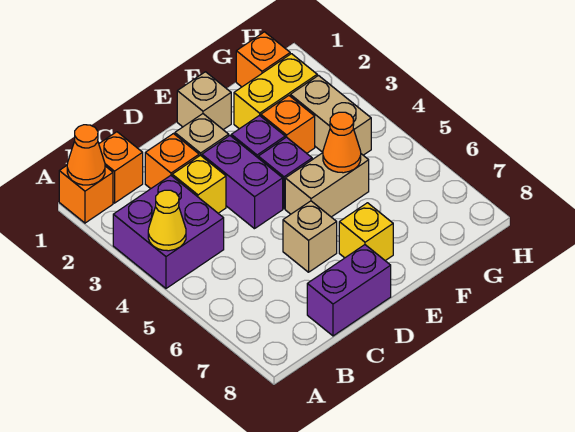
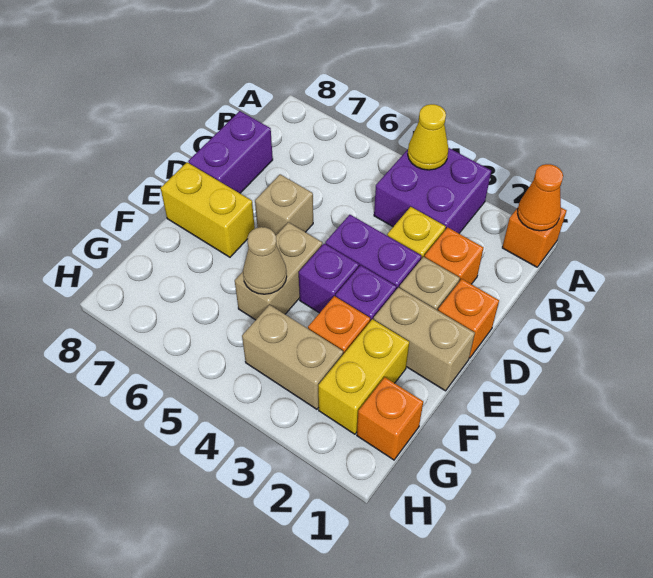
orange brick B1 level 1 -> orange brick D1 level 1
tan brick E1 level 1 -> tan brick E1:E2 level 1
yellow brick E7 level 1 -> yellow brick E7:E8 level 1
orange cone F5 level 2 -> tan cone F5 level 2

